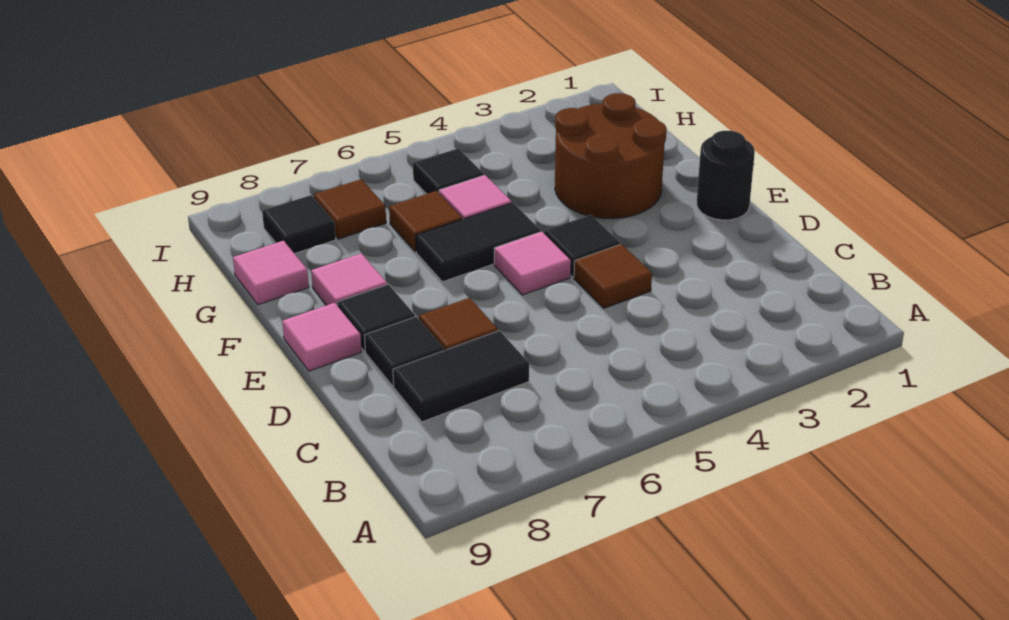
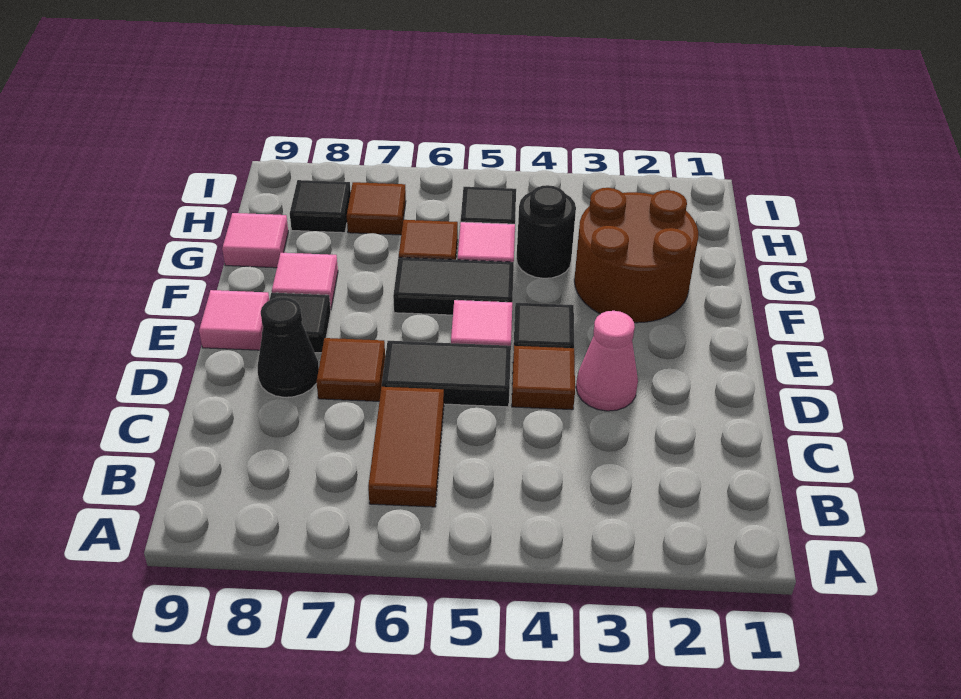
none -> brown tile B6:C6 level 1
black tile C7:C8 level 1 -> black tile D5:D6 level 1
none -> pink cone D3 level 1
black tile D8 level 1 -> black cone D8 level 1
black round brick E1 level 1 -> black round brick G4 level 1

